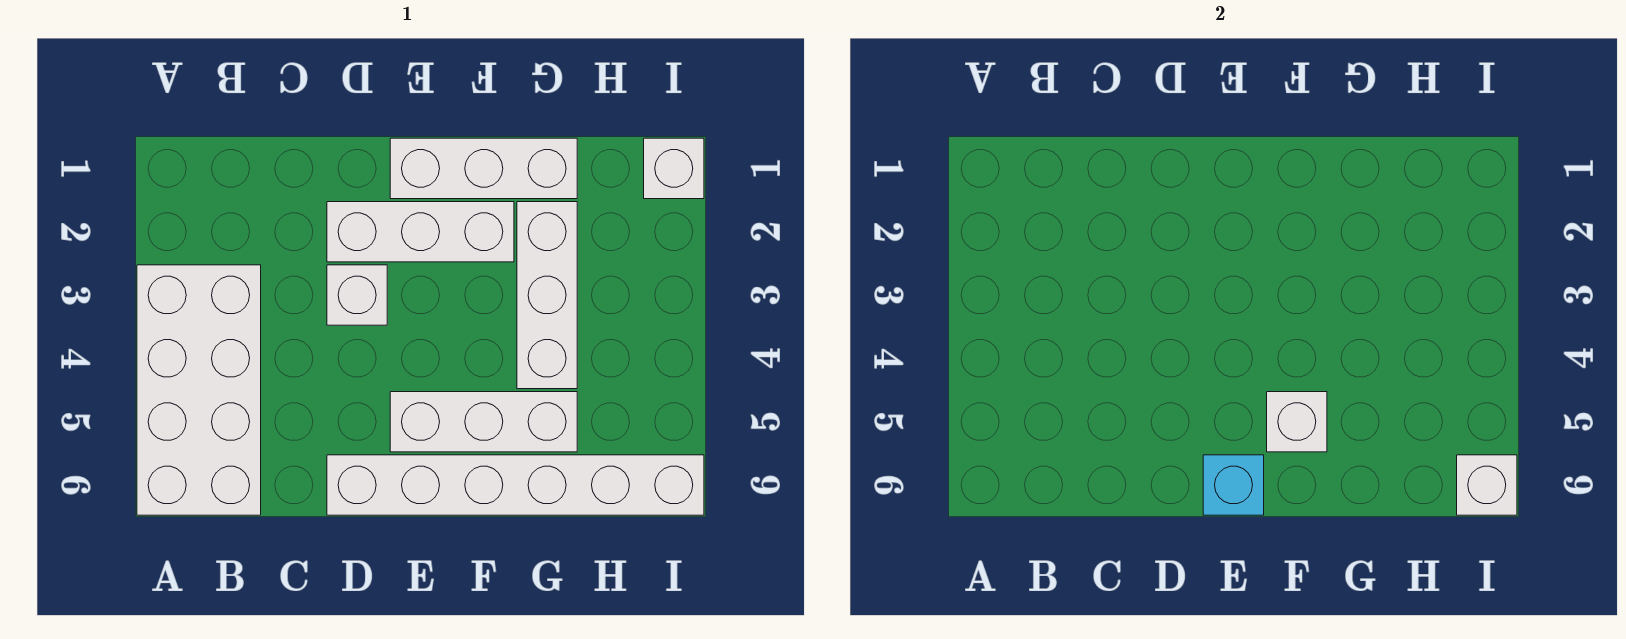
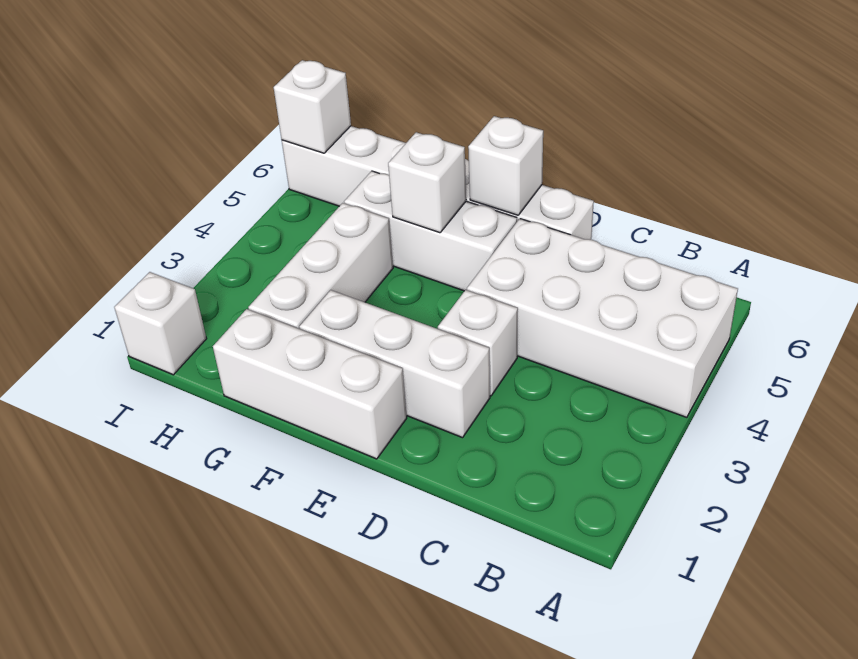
white brick A3:B6 level 1 -> white brick A4:D5 level 1
cyan brick E6 level 2 -> white brick E6 level 2

